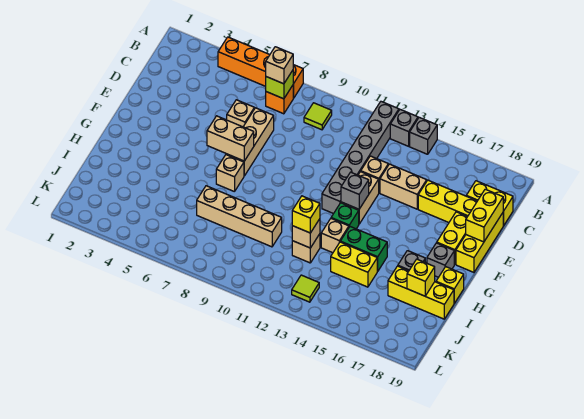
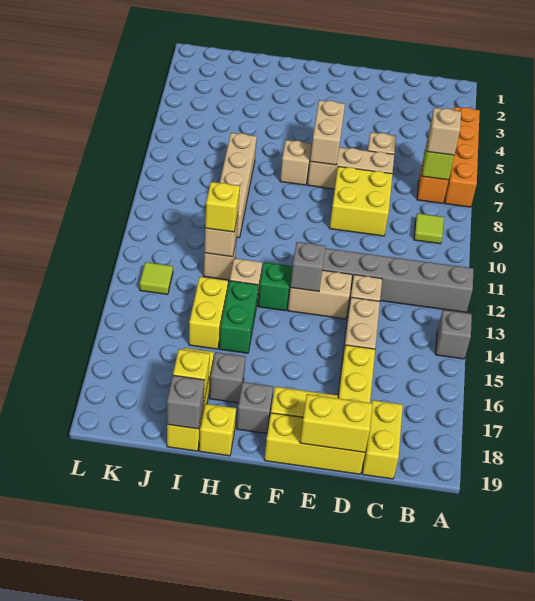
grey brick A13 level 1 -> grey brick I19 level 2
none -> yellow brick D8:E9 level 1

